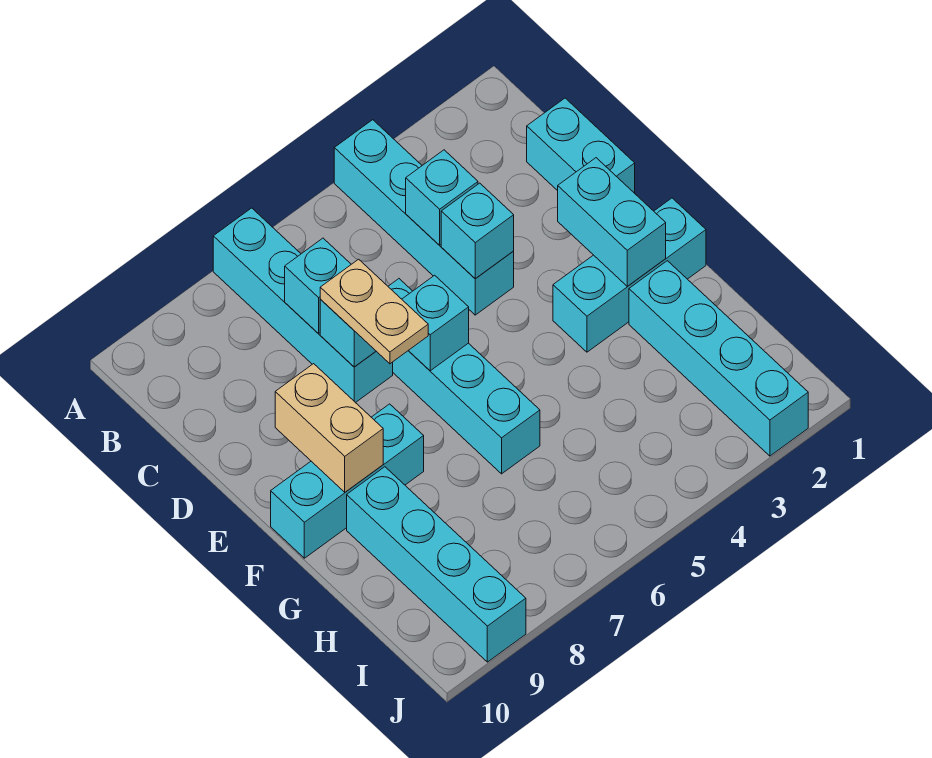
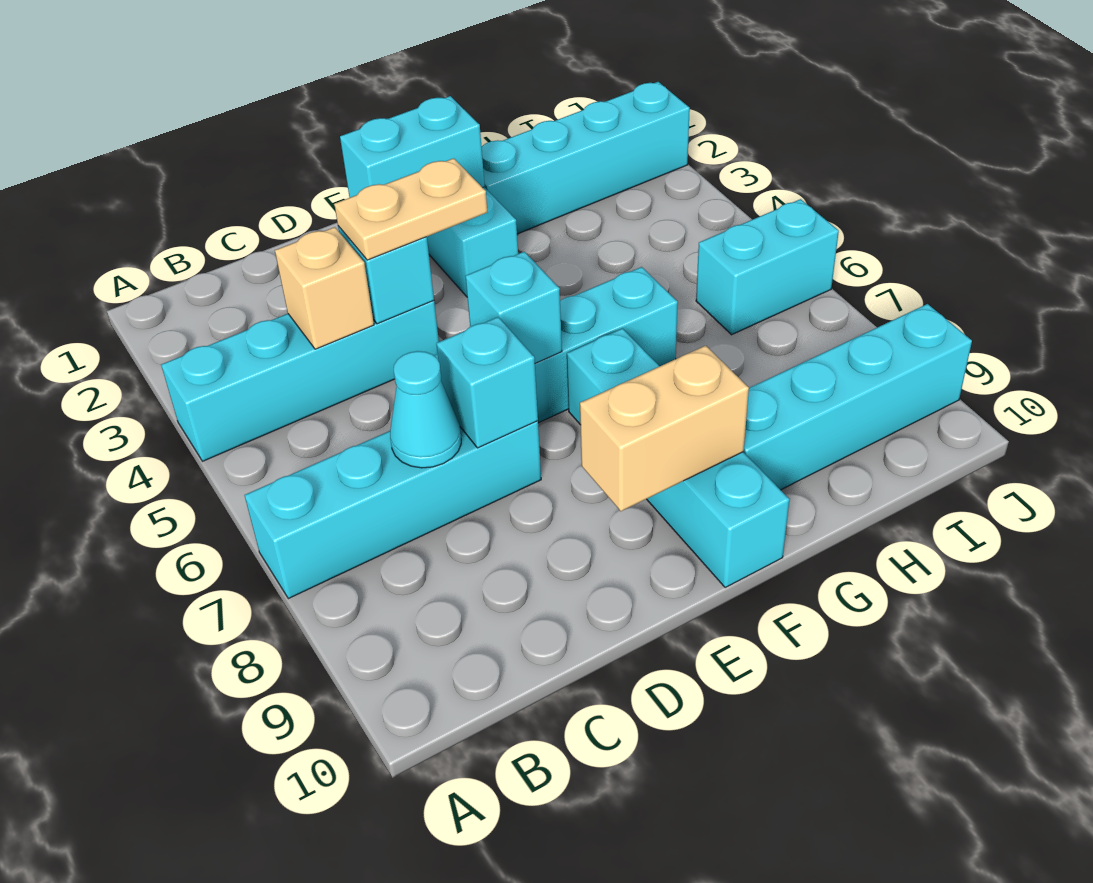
cyan brick C1:D1 level 1 -> cyan brick I6:J6 level 1
cyan brick C4 level 2 -> tan brick C4 level 2
cyan brick C7 level 2 -> cyan cone C7 level 2
tan plate D7:E7 level 3 -> tan plate D4:E4 level 3
cyan brick F8:F10 level 1 -> cyan brick F7:F10 level 1

